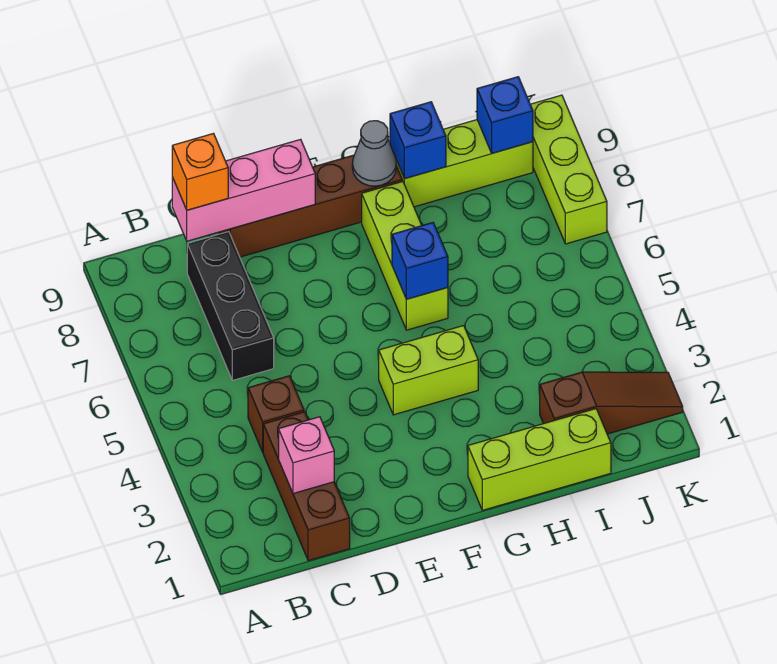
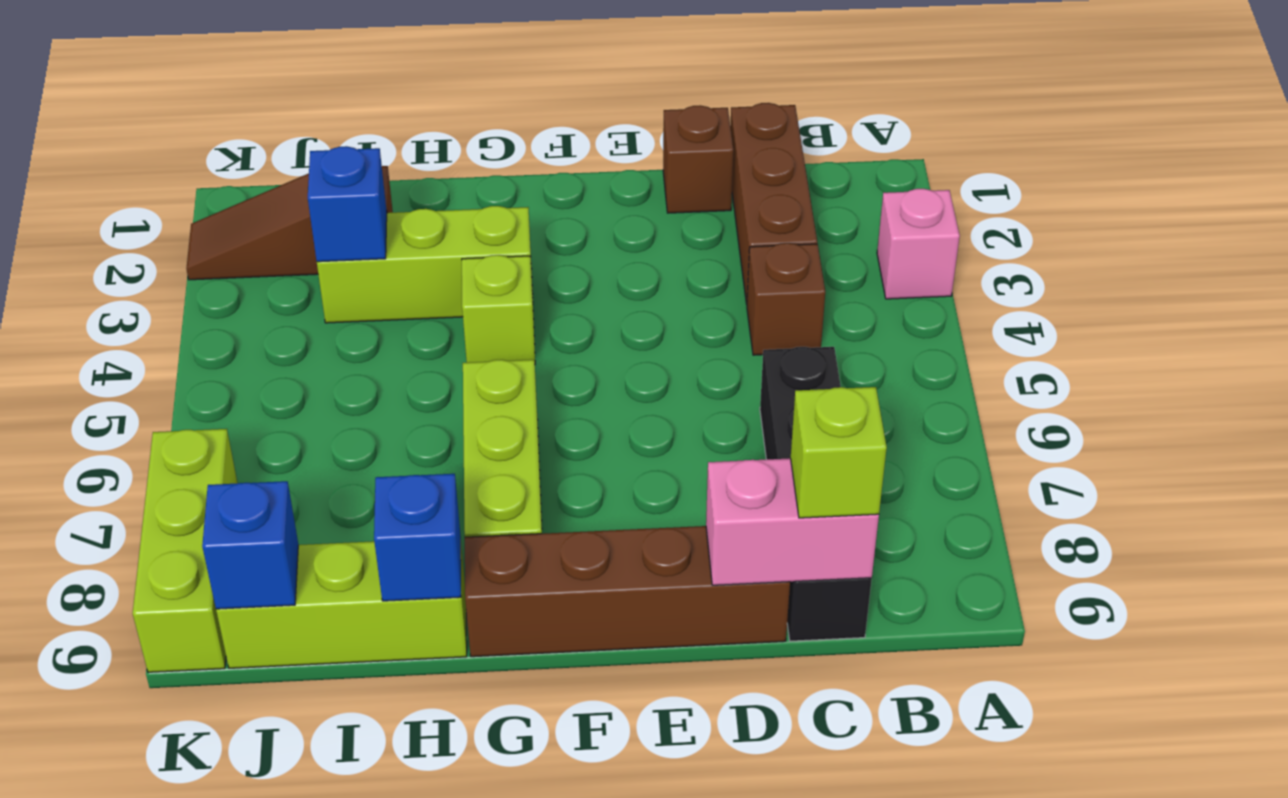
pink brick C2 level 2 -> pink brick A3 level 1
black brick C6:C8 level 1 -> black brick C6:C9 level 1
pink brick C9:E9 level 2 -> pink brick C9:D9 level 2
orange brick C9 level 3 -> lime brick C9 level 3
none -> brown brick D1 level 1
lime brick F4:G4 level 1 -> lime brick G4 level 1
lime brick G1:I1 level 1 -> lime brick G3:I3 level 1
blue brick G6 level 2 -> blue brick I3 level 2
grey cone G9 level 2 -> none

